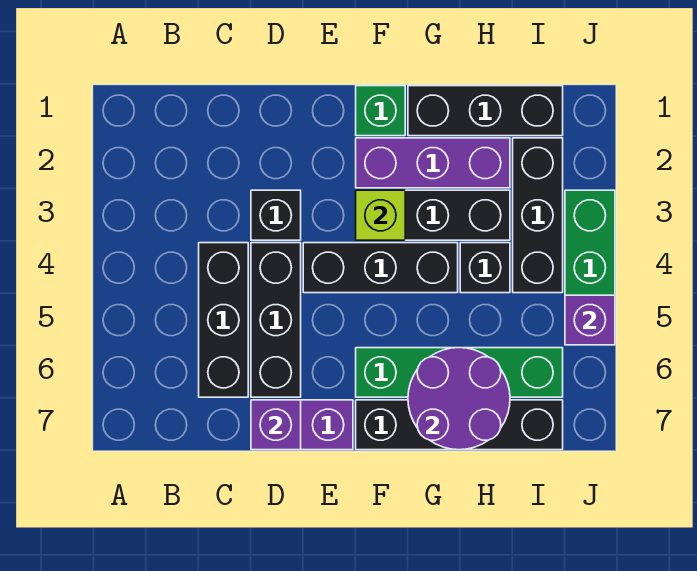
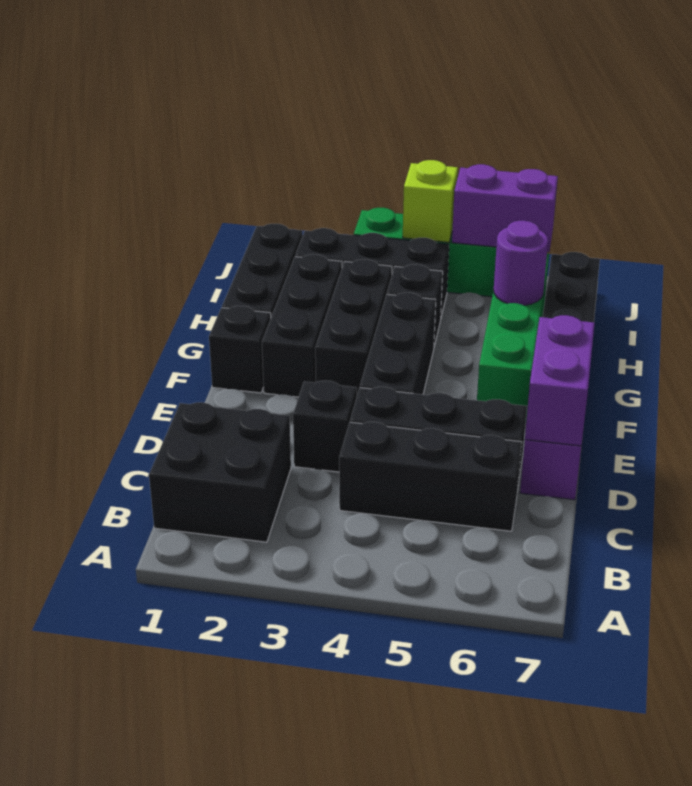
none -> black brick B1:C2 level 1
purple brick D7 level 2 -> purple brick D7:E7 level 2
green brick F1 level 1 -> black brick F1 level 1
purple brick F2:H2 level 1 -> black brick F2:H2 level 1
lime brick F3 level 2 -> lime brick J4 level 2
purple round brick G6:H7 level 2 -> purple round brick H6 level 2
purple brick J5 level 2 -> purple brick J5:J6 level 2

